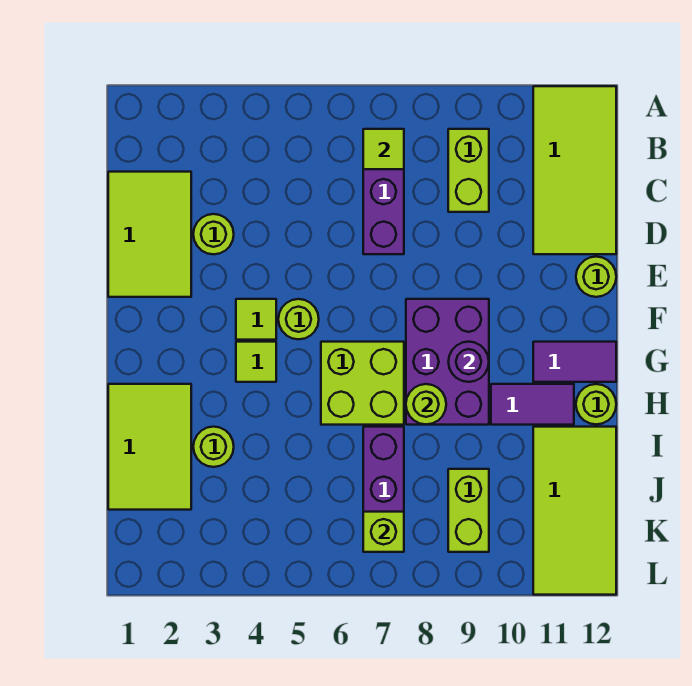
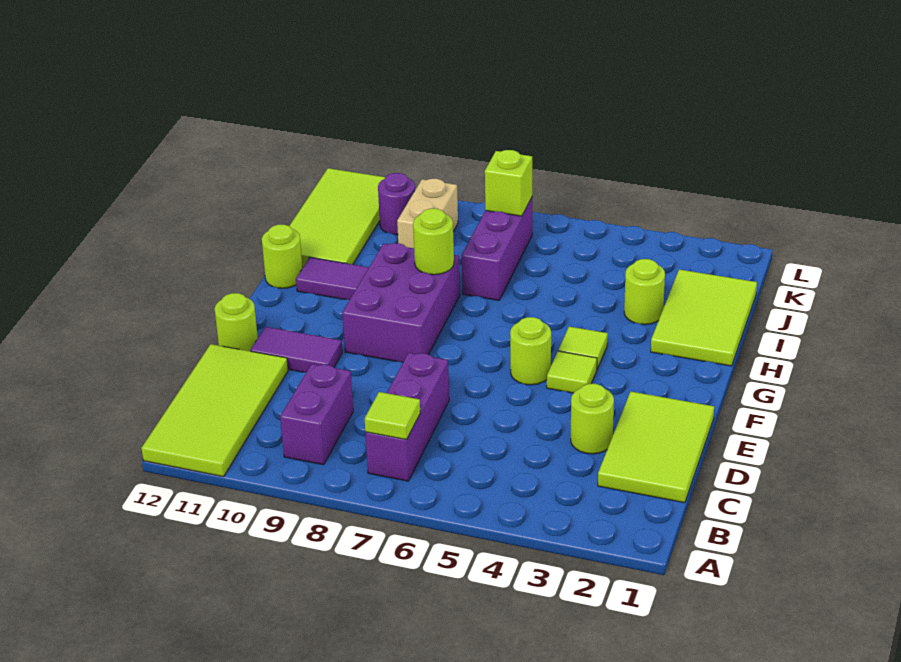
lime brick B9:C9 level 1 -> purple brick B9:C9 level 1
lime brick G6:H7 level 1 -> none
purple round brick G9 level 2 -> purple round brick K10 level 1
purple tile G11:G12 level 1 -> purple tile E10:E11 level 1
lime brick J9:K9 level 1 -> tan brick J9:K9 level 1

